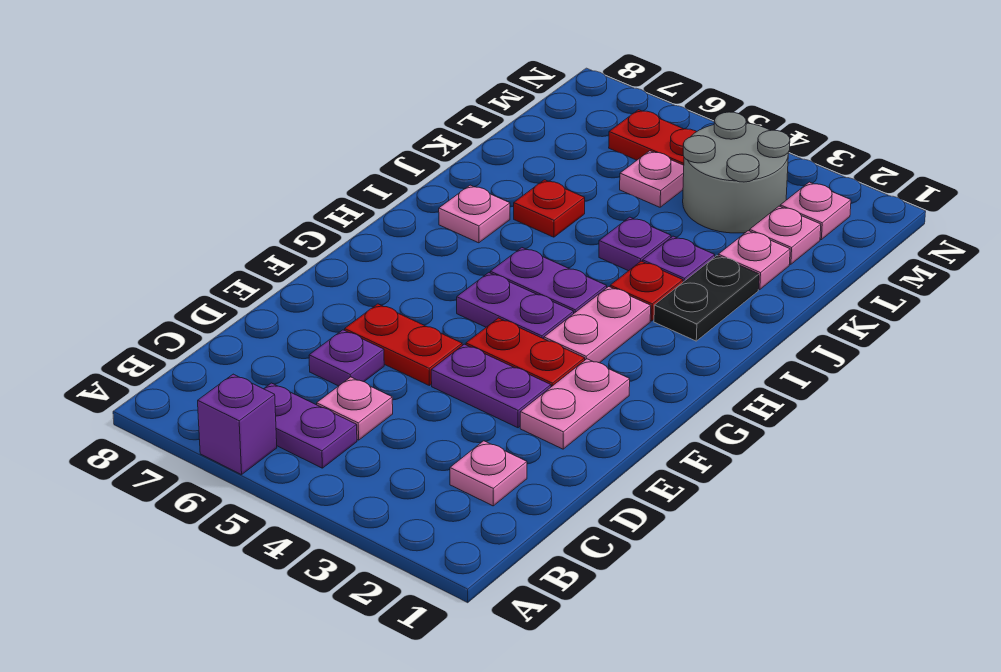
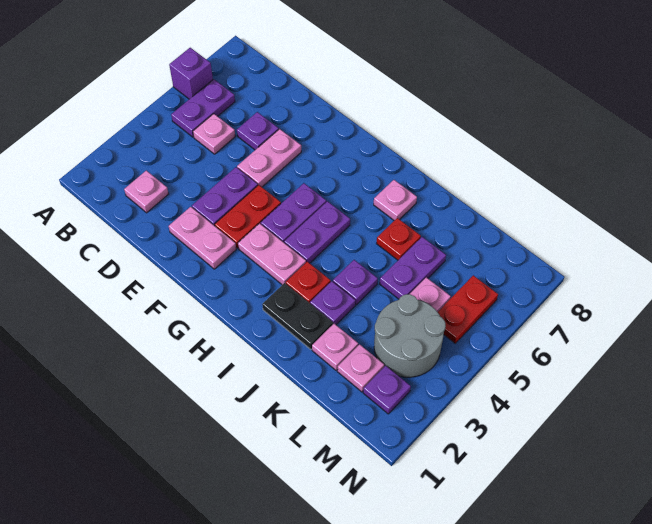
red plate E5:E6 level 1 -> pink plate E5:E6 level 1
none -> purple plate K5:K6 level 1
pink plate M2 level 1 -> purple plate M2 level 1

